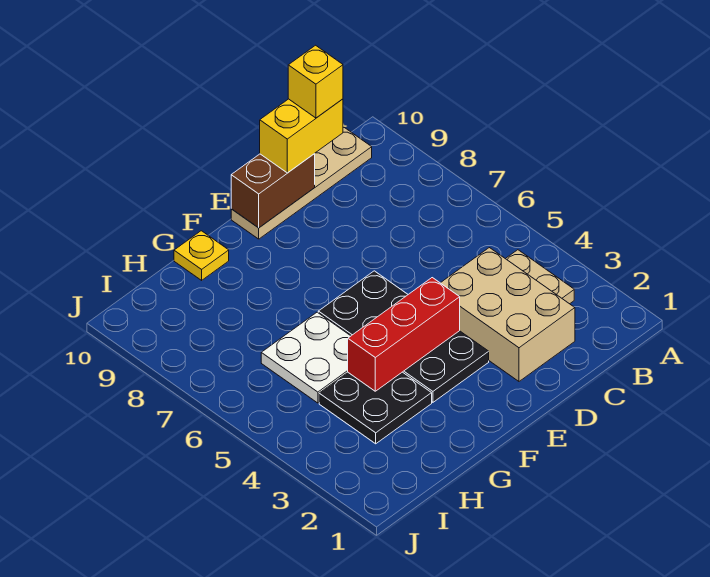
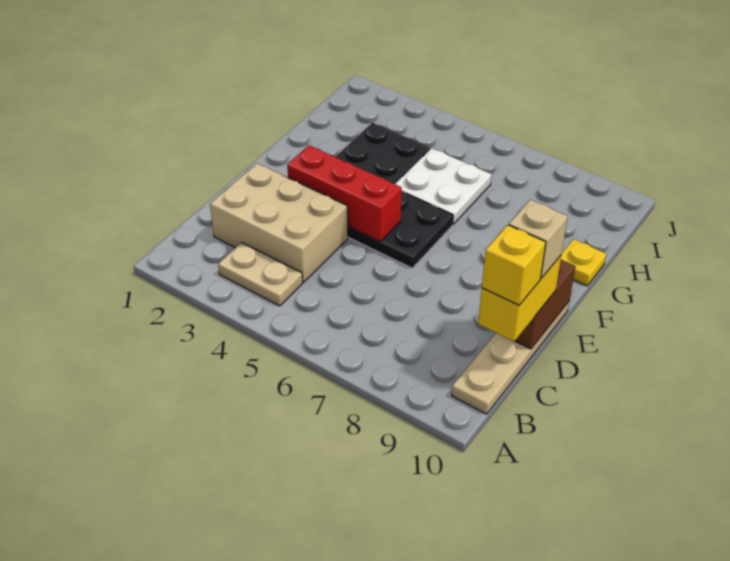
none -> tan brick D10 level 4
red brick E4:G4 level 2 -> red brick E3:E5 level 2

